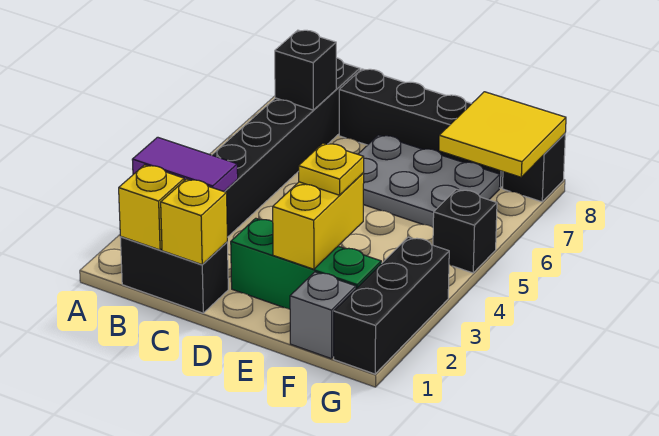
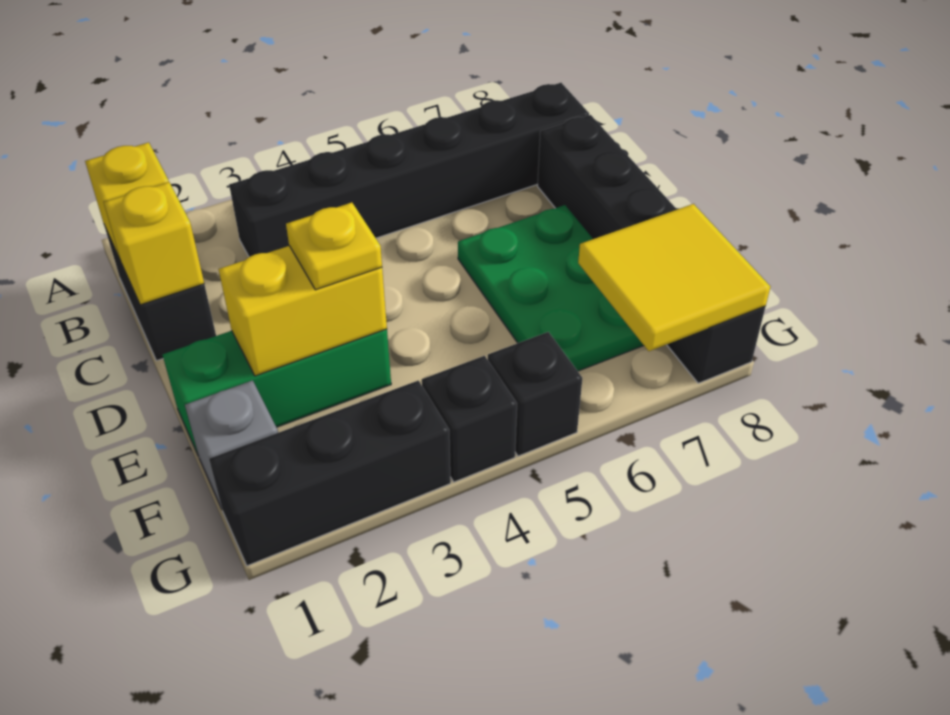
purple tile A3:B3 level 2 -> none
black brick B7 level 2 -> black brick G4 level 1
green brick D2:F2 level 1 -> green brick E1:E3 level 1
grey plate D6:F7 level 1 -> green plate D6:F7 level 1

